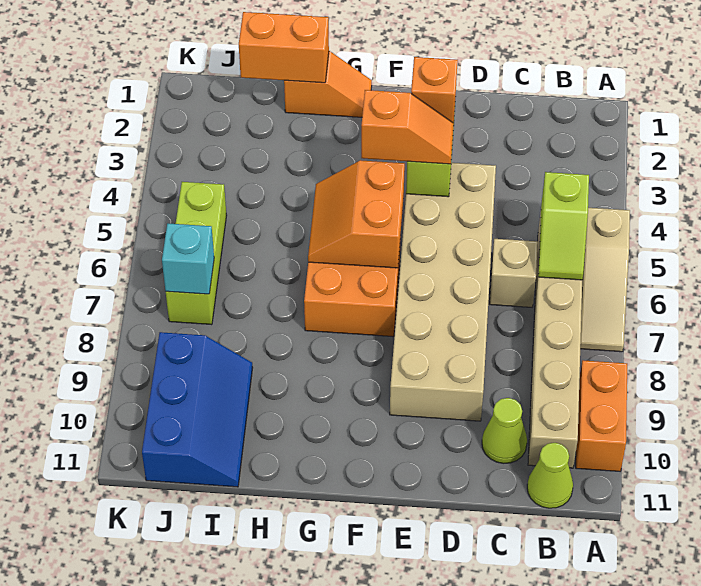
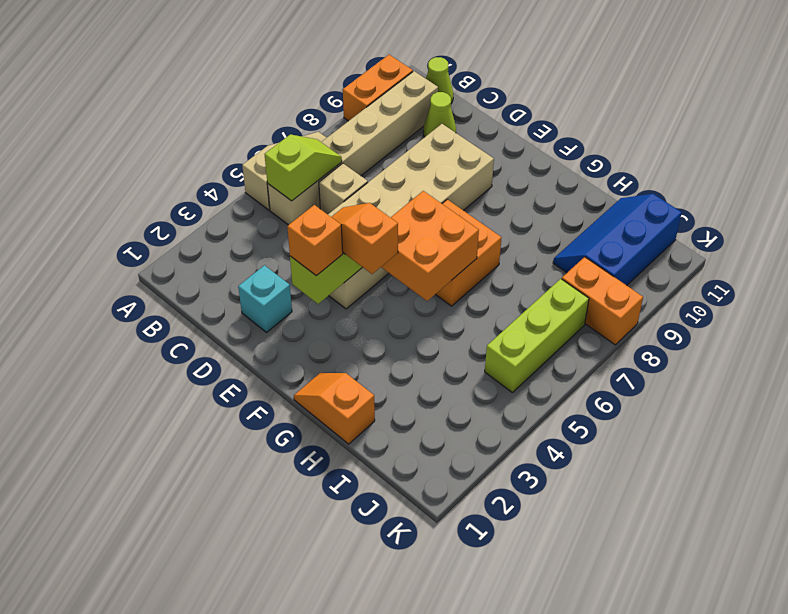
orange slope F5:G6 level 2 top F -> orange brick F5:G6 level 2
orange brick H1:I1 level 2 -> orange brick J8:K8 level 1
cyan brick J7 level 2 -> cyan brick D2 level 1

